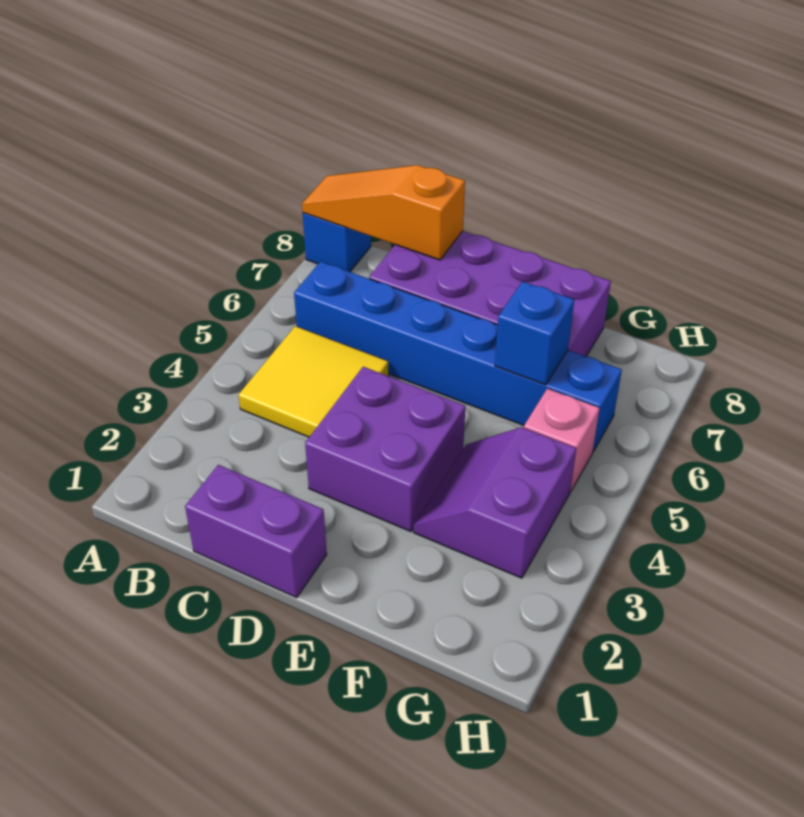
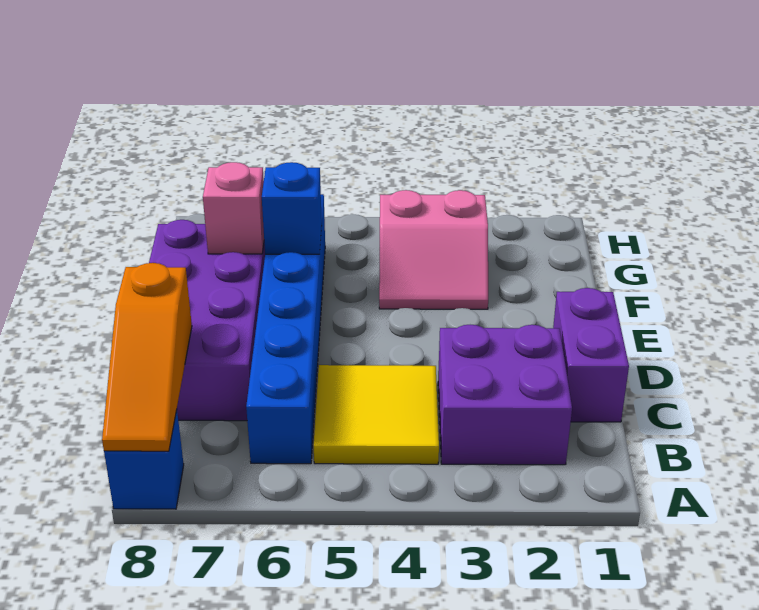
purple brick D3:E4 level 1 -> purple brick B2:C3 level 1
purple slope F3:G4 level 1 top G -> pink slope F3:G4 level 1 top G
pink brick G5 level 1 -> pink brick F7 level 2

